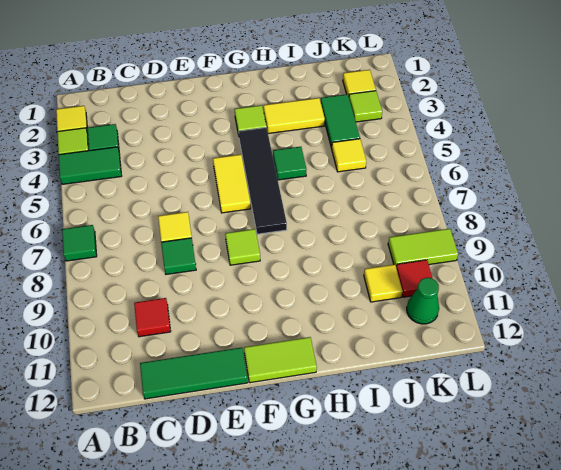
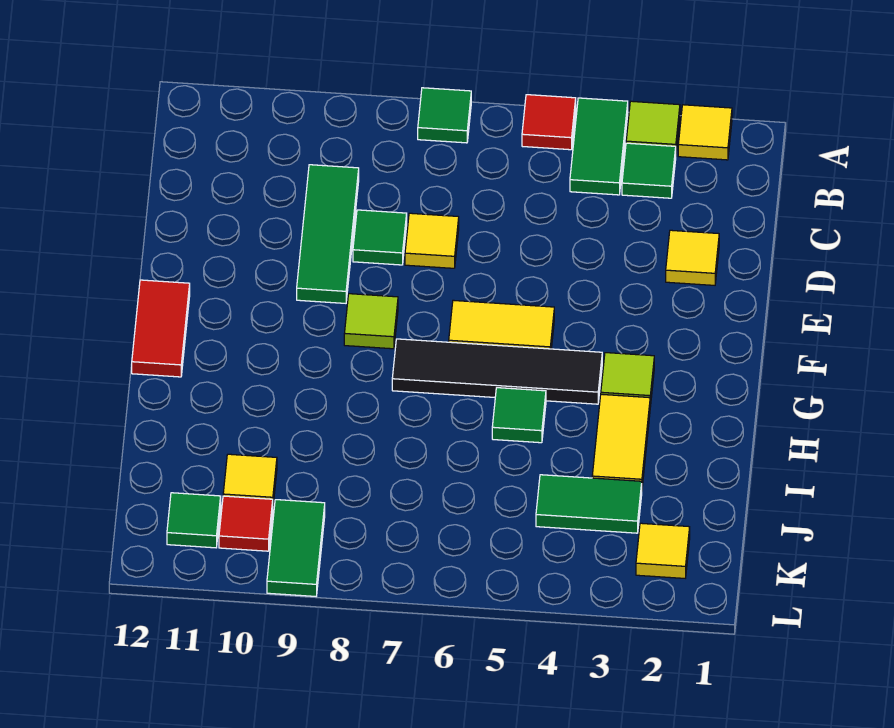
red tile C10 level 1 -> red tile A5 level 1
green tile C12:E12 level 1 -> green tile C9:E9 level 1
lime tile F12:G12 level 1 -> red tile F12:G12 level 1
yellow tile J5 level 1 -> yellow tile D2 level 1
lime tile K3 level 1 -> none
lime tile K9:L9 level 1 -> green tile K9:L9 level 1
green cone K11 level 1 -> green tile K11 level 1

